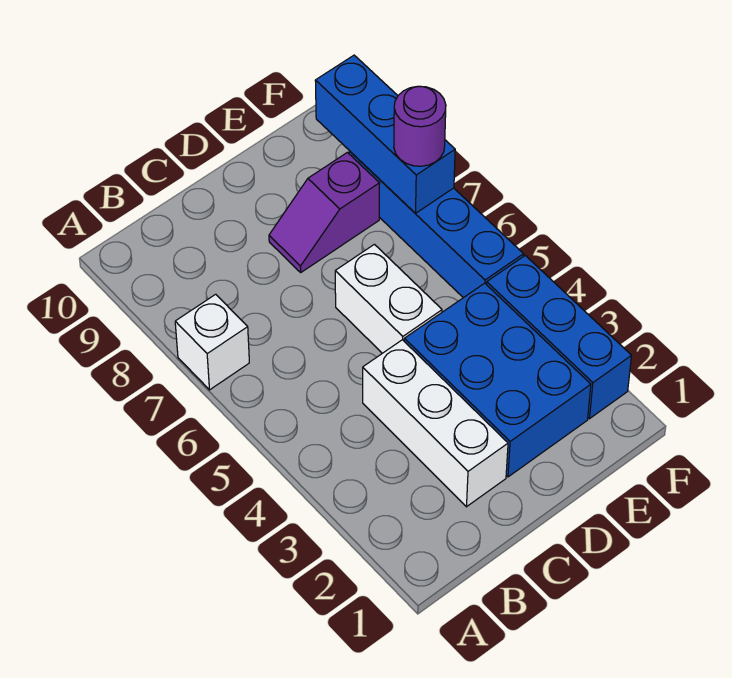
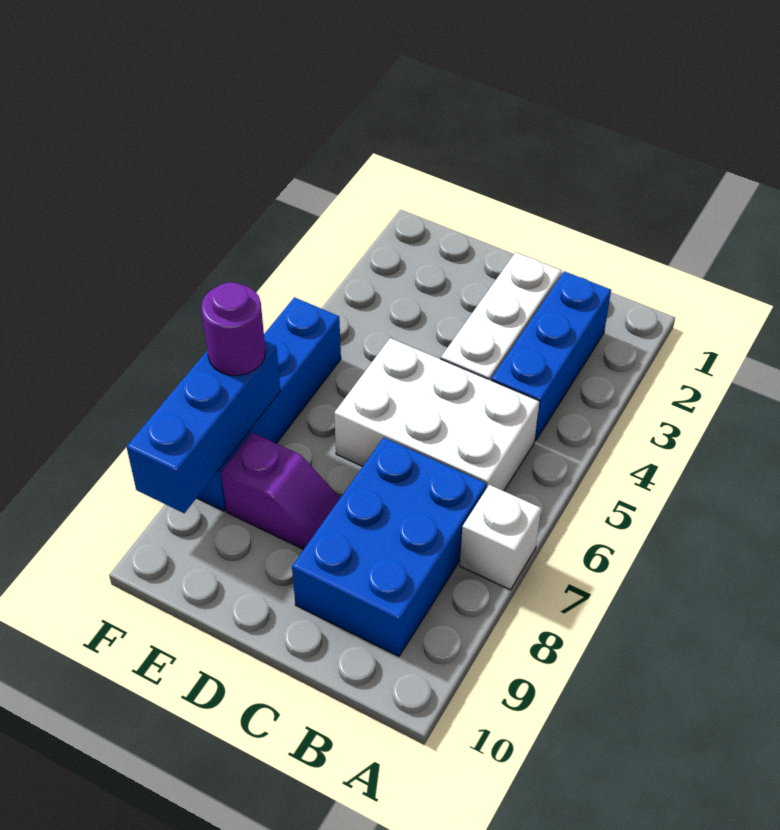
blue brick D2:E4 level 1 -> blue brick B7:C9 level 1
white brick D5:D6 level 1 -> white brick B5:D6 level 1
blue brick F2:F4 level 1 -> blue brick B2:B4 level 1

